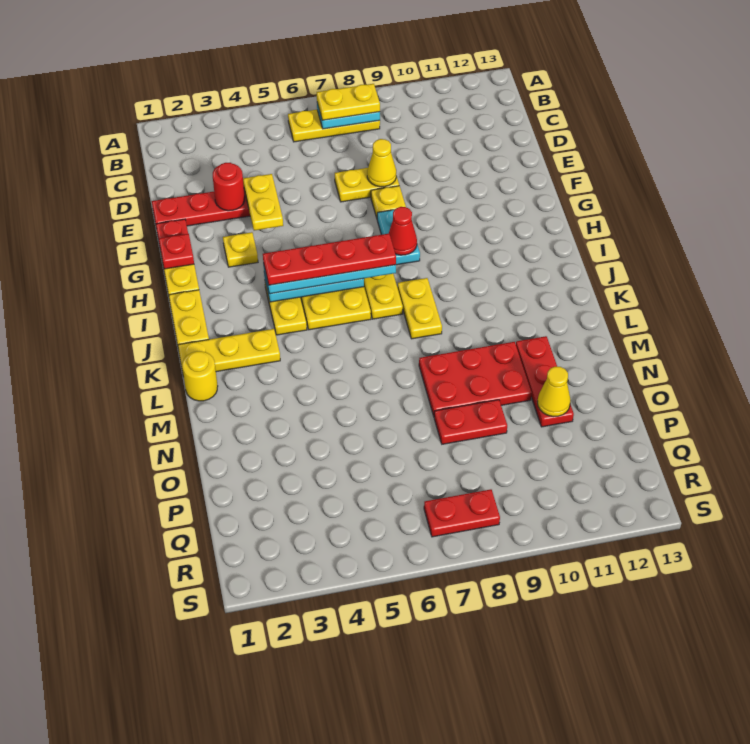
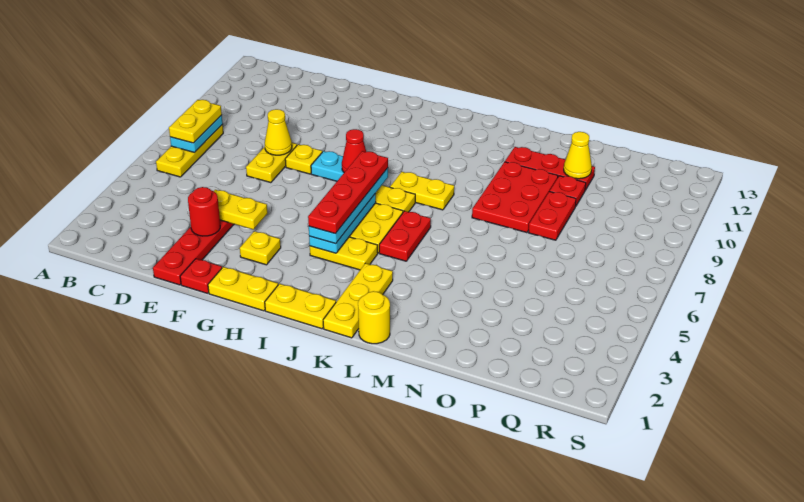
red plate G1 level 2 -> red plate O10 level 1
red plate R7:R8 level 1 -> red plate K5:K6 level 1

